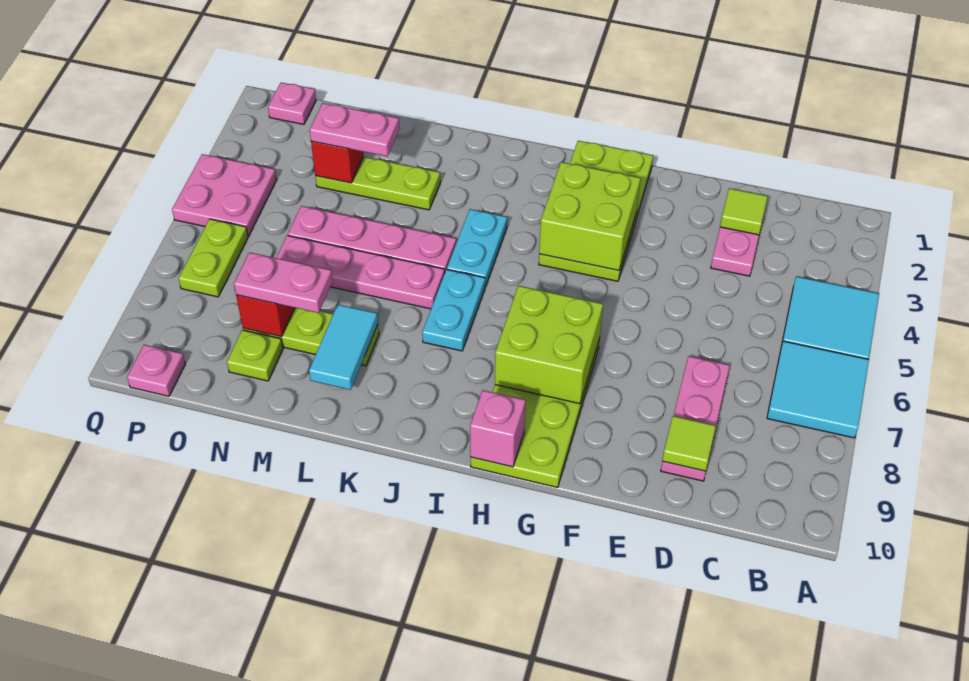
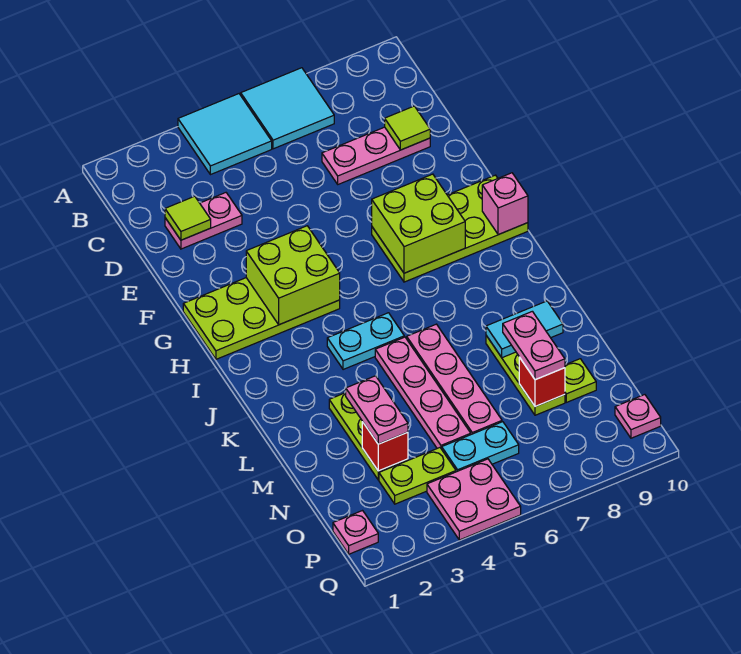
cyan plate J6:J7 level 1 -> cyan plate O5:O6 level 1
lime plate P6:P7 level 1 -> lime plate O3:O4 level 1

